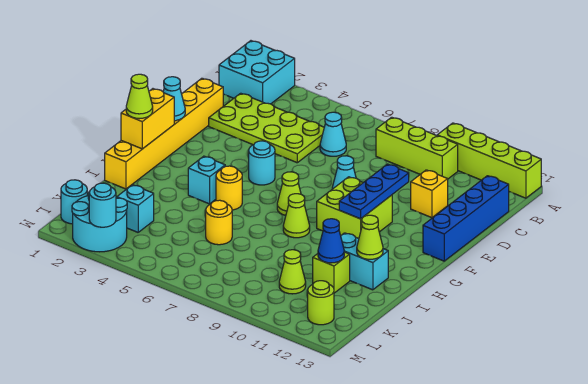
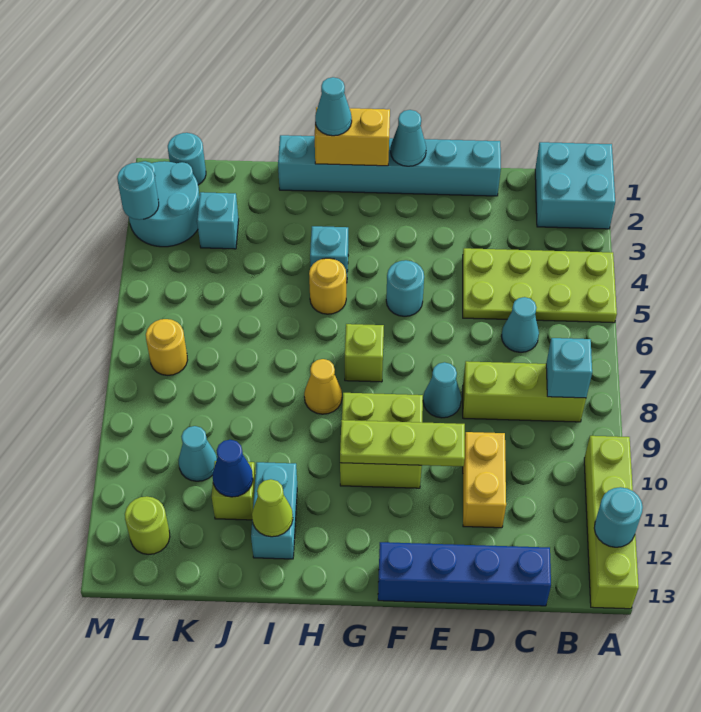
none -> cyan round brick A12 level 2
lime brick B8:B10 level 1 -> lime brick B8:D8 level 1
none -> cyan brick B8 level 2
lime plate C2:D5 level 1 -> lime plate A4:D5 level 1
yellow brick D1:I1 level 1 -> cyan brick D1:I1 level 1
yellow brick D11 level 1 -> yellow brick D10:D11 level 1
blue plate E10:G10 level 2 -> lime plate E10:G10 level 2
lime cone G7 level 1 -> lime brick G7 level 1
lime cone H1 level 3 -> cyan cone H1 level 3
lime cone H8 level 1 -> yellow cone H8 level 1
yellow round brick J6 level 1 -> yellow round brick L7 level 1
lime cone K10 level 1 -> cyan cone K10 level 1

